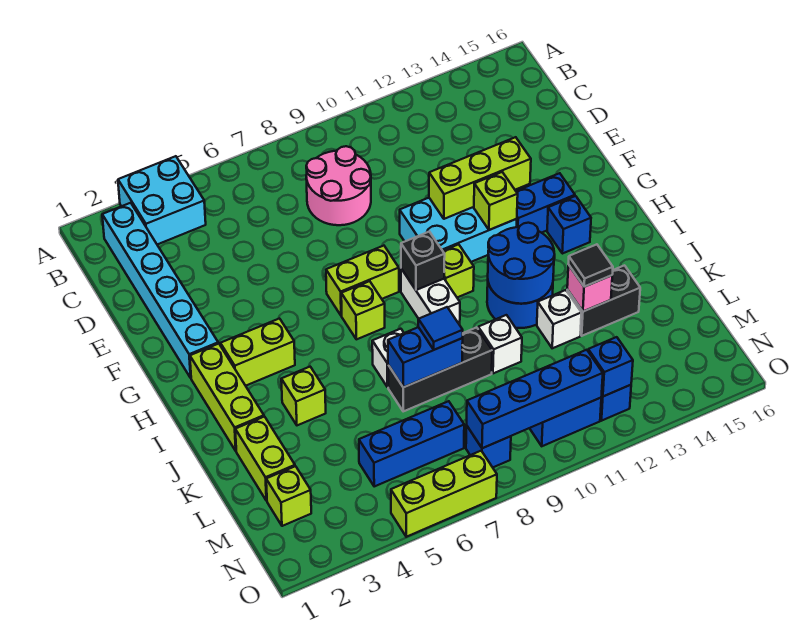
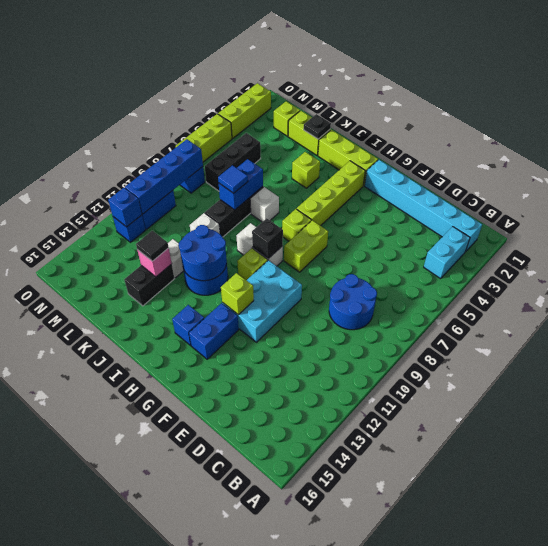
cyan brick A3:B4 level 1 -> cyan brick B3:B4 level 1
pink round brick C8:D9 level 1 -> blue round brick C8:D9 level 1
lime brick F11:F13 level 2 -> lime brick O2:O4 level 1
lime brick H3:H4 level 1 -> lime brick H3:H6 level 1
none -> black plate K2 level 2
blue brick M5:M7 level 1 -> black brick M5:M7 level 1

